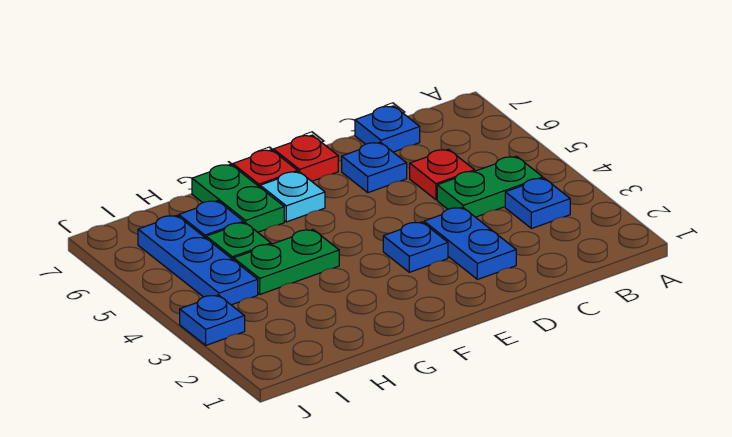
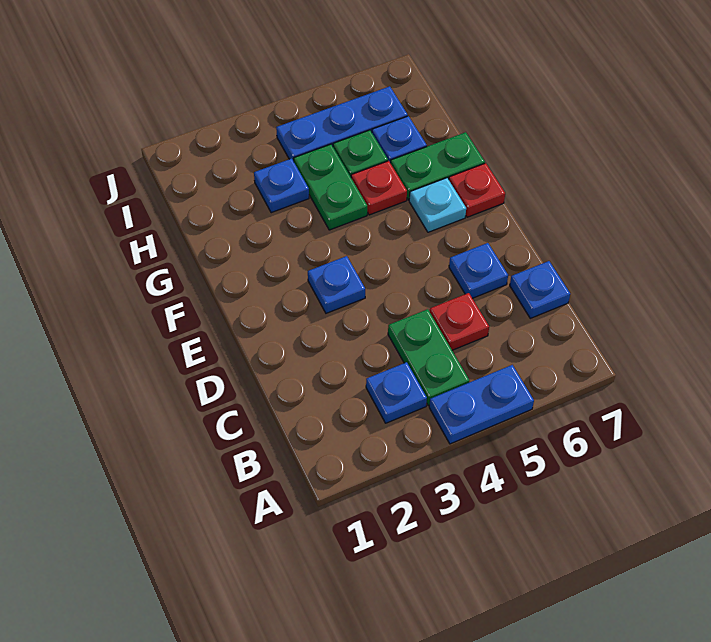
blue plate D2:D3 level 1 -> blue plate A4:A5 level 1
red plate E7 level 1 -> red plate G5 level 1
blue plate J3 level 1 -> blue plate H3 level 1

